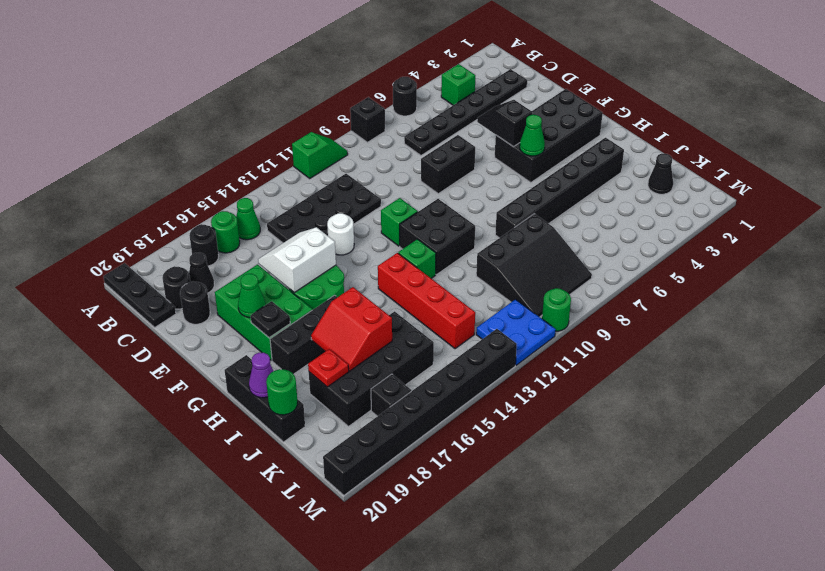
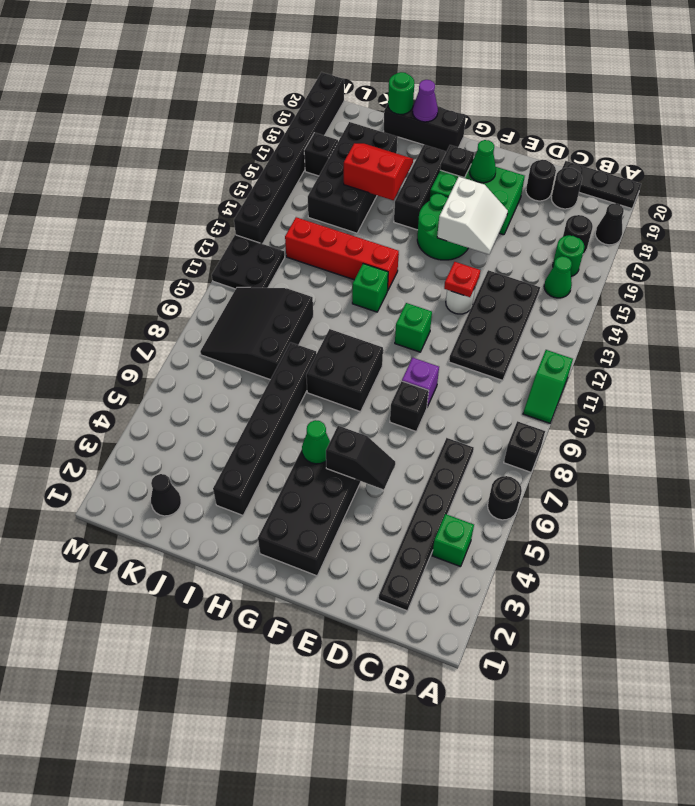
black cone C18 level 1 -> black cone A18 level 1
black brick E7:E8 level 1 -> black brick E8 level 1
none -> purple brick E9 level 1
black brick G10:H11 level 1 -> black brick G8:H9 level 1
red plate J18 level 2 -> red plate E13 level 2
blue plate L11:M12 level 1 -> black plate L11:M12 level 1
green round brick M10 level 1 -> none

